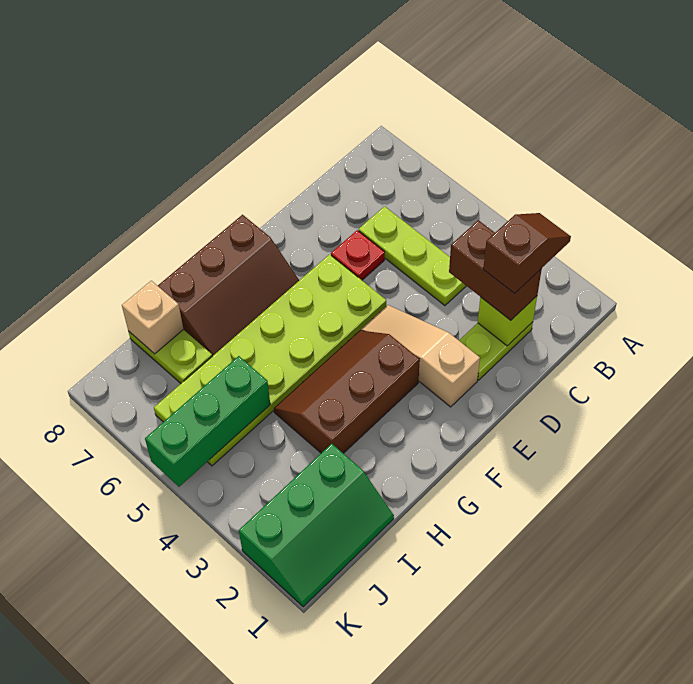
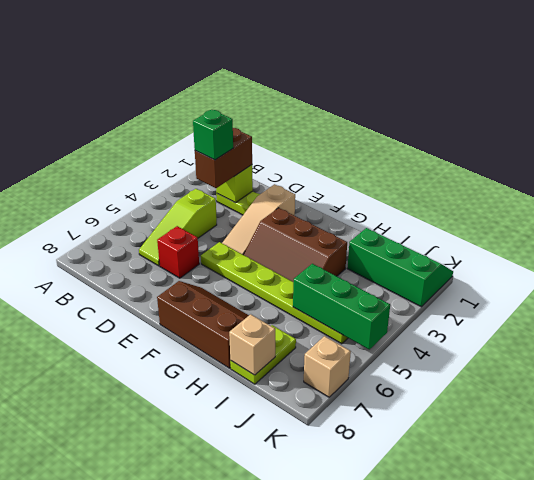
brown slope B2:C2 level 4 top C -> none
none -> green brick C3 level 4
lime plate C4:C6 level 1 -> lime slope C4:C6 level 1 top 4
red plate D6 level 1 -> red brick D6 level 1
lime plate E5:J6 level 1 -> lime plate E5:J5 level 1
none -> tan brick K7 level 1

